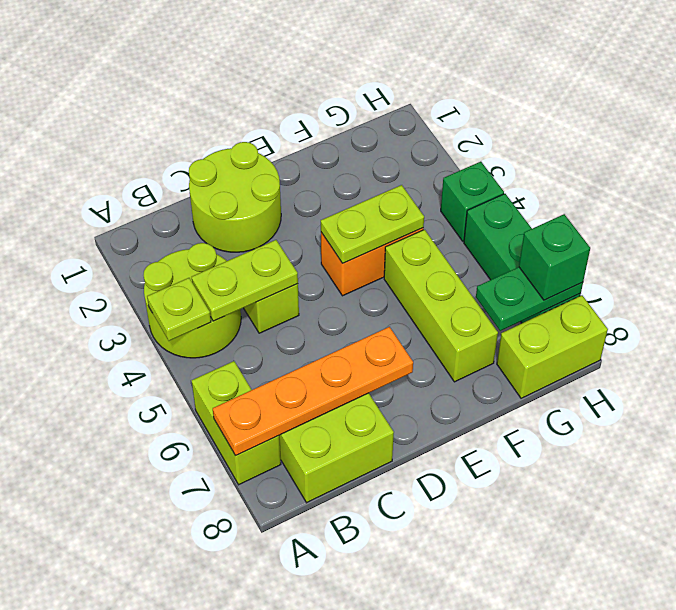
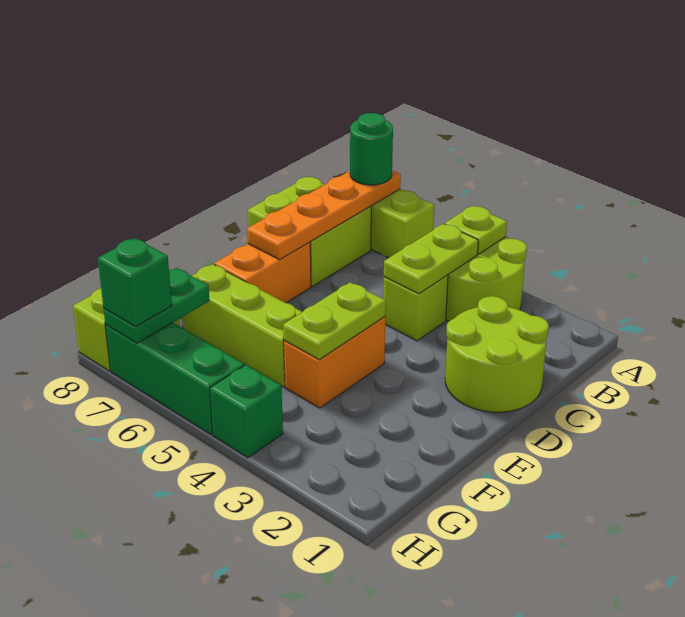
none -> green round brick A7 level 3
none -> orange brick D7:E7 level 1

